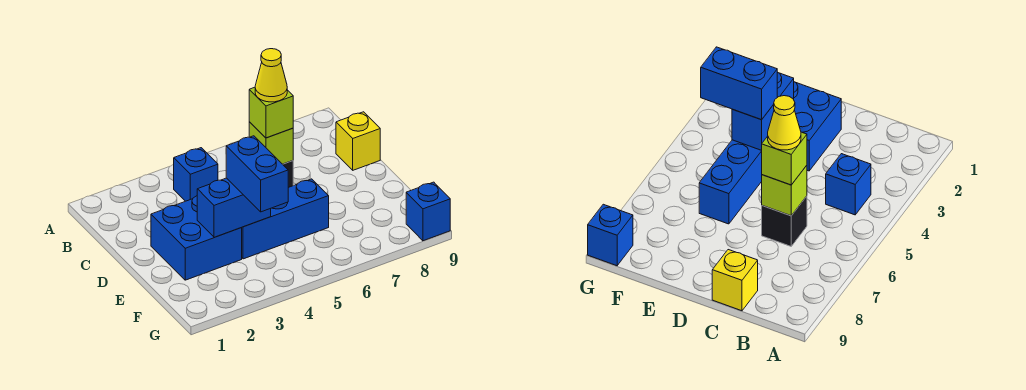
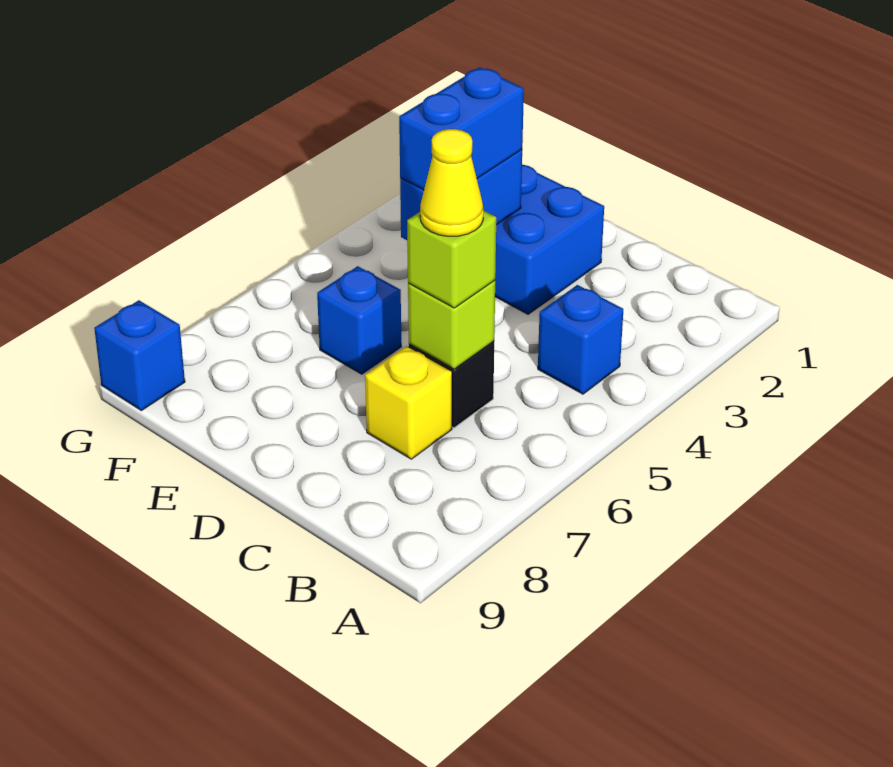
yellow brick C9 level 1 -> yellow brick C7 level 1
blue brick E4:E6 level 1 -> blue brick E6 level 1
blue brick E4:F4 level 3 -> blue brick E3:E4 level 3

